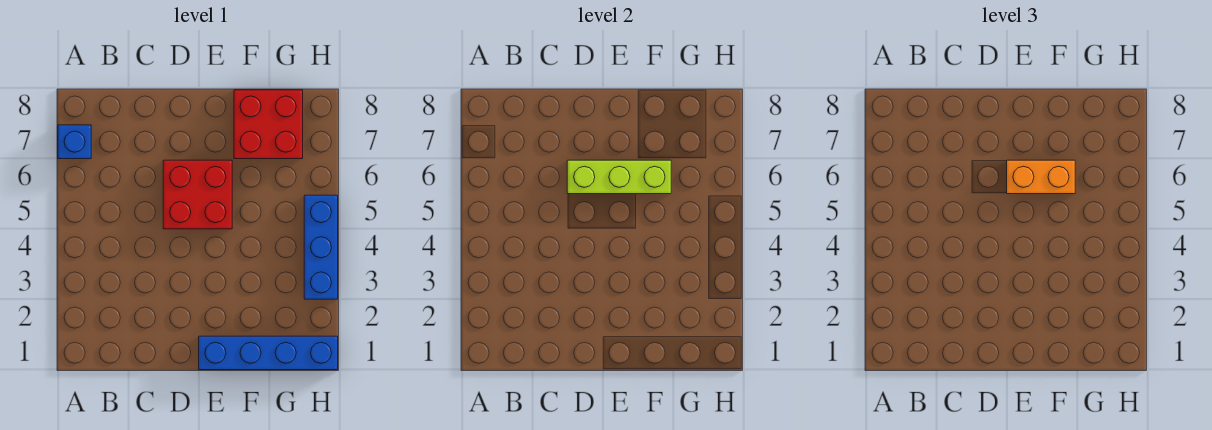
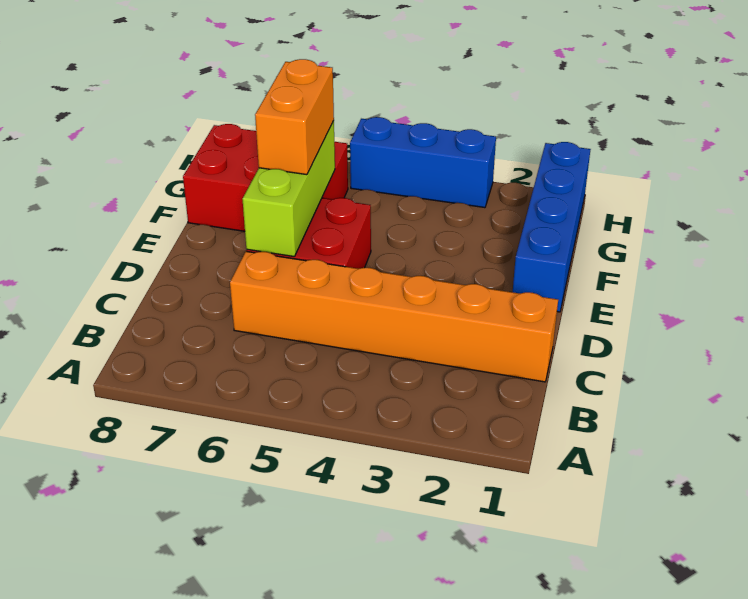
blue brick A7 level 1 -> none
none -> orange brick C1:C6 level 1
red brick F7:G8 level 1 -> red brick F6:G8 level 1

